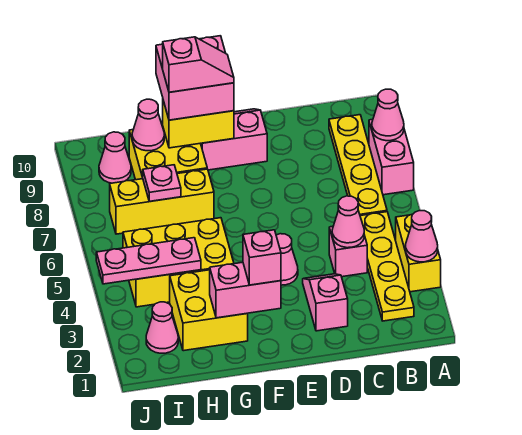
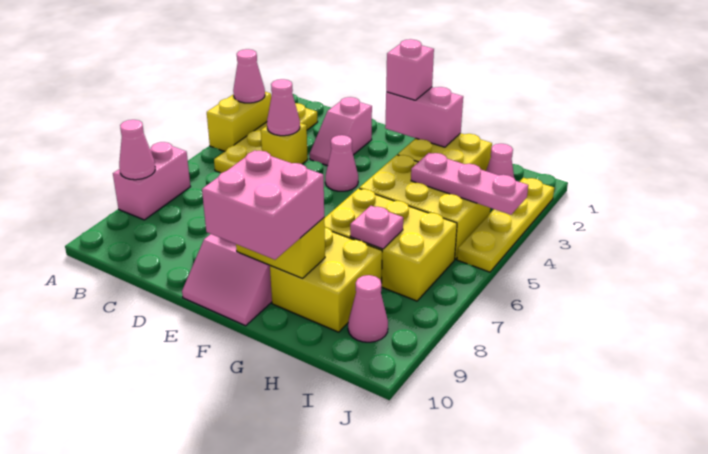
yellow plate B6:B9 level 1 -> yellow plate J2:J5 level 1
pink brick C4 level 1 -> yellow brick C4 level 1
pink slope F9:G9 level 4 top G -> none
yellow brick G7:I7 level 1 -> yellow brick G6:I7 level 1
pink cone H9 level 2 -> none

